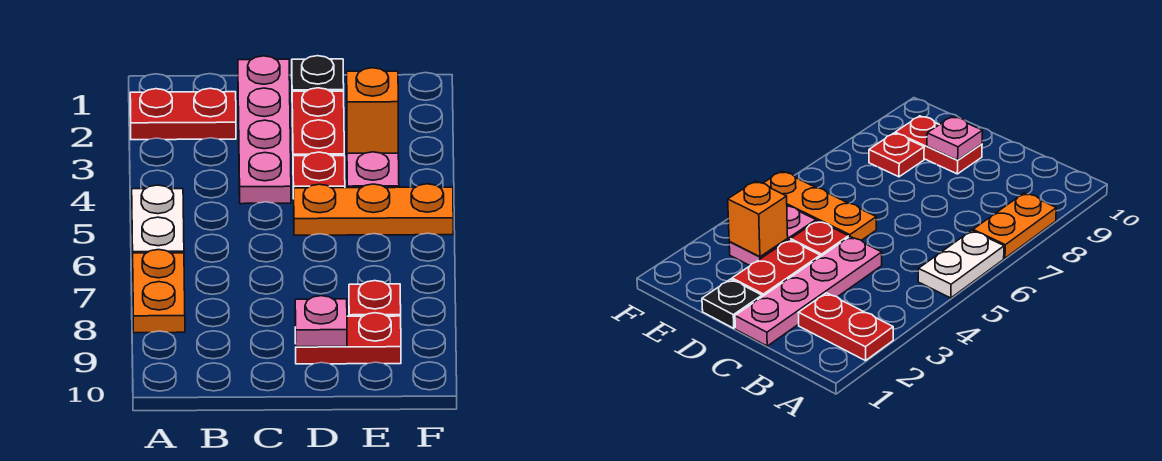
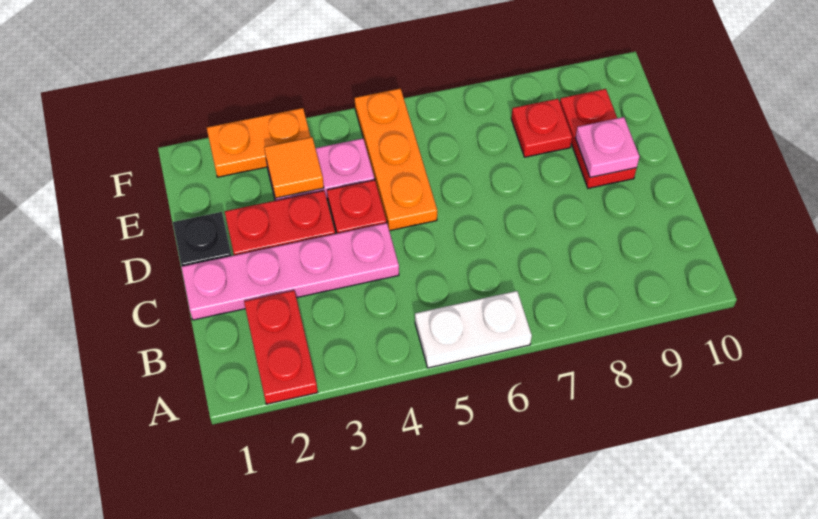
orange plate A7:A8 level 1 -> orange plate F2:F3 level 1
orange brick E3 level 2 -> orange tile E3 level 2

